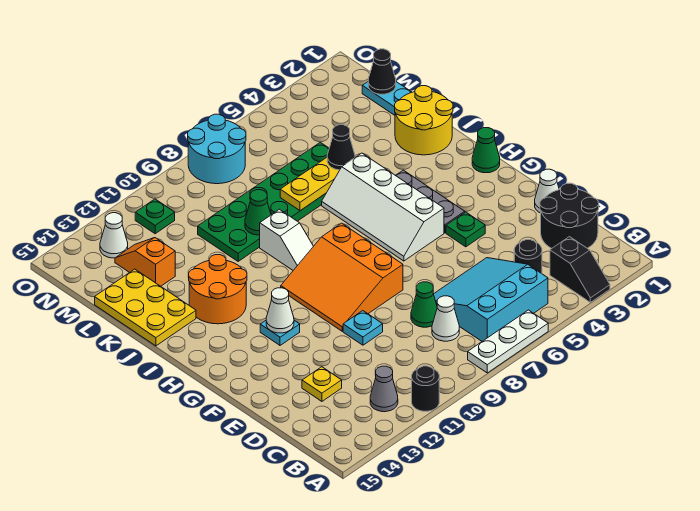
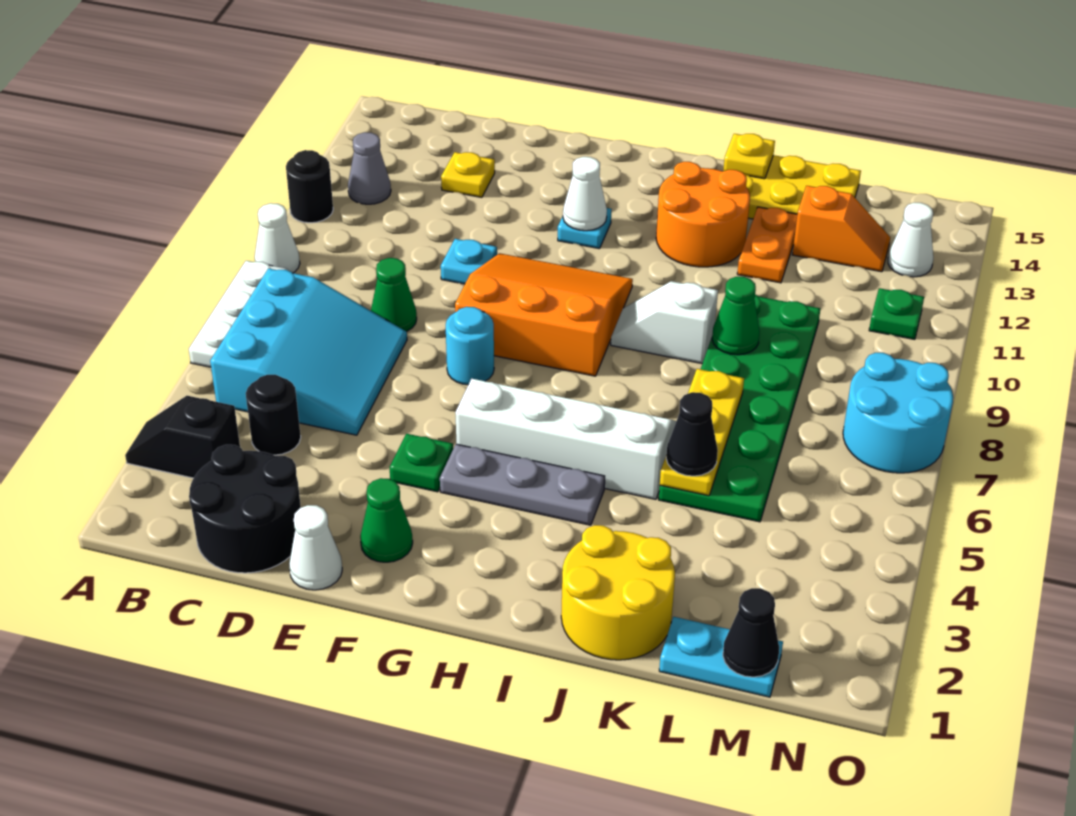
white cone C8 level 1 -> white cone A9 level 1
none -> cyan round brick F7 level 1
green cone H1 level 1 -> green cone F2 level 1
none -> yellow plate J15 level 2
none -> orange plate K12:K13 level 1

